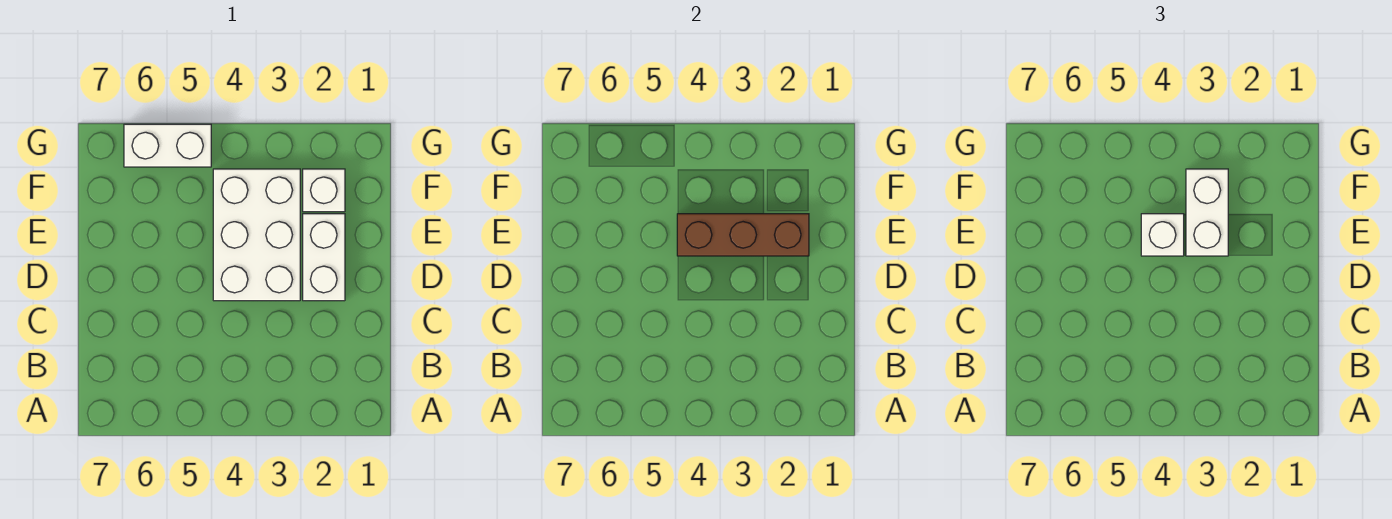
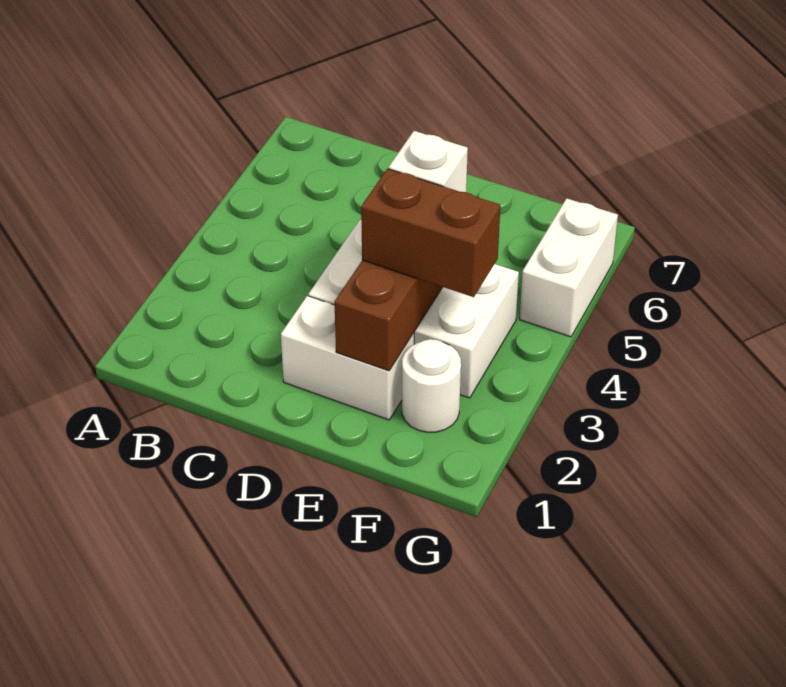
white brick E3:F3 level 3 -> brown brick E3:F3 level 3
white brick F2 level 1 -> white round brick F2 level 1

